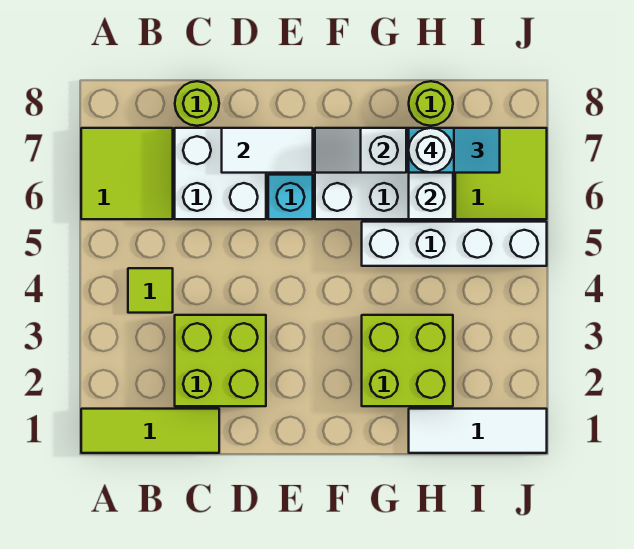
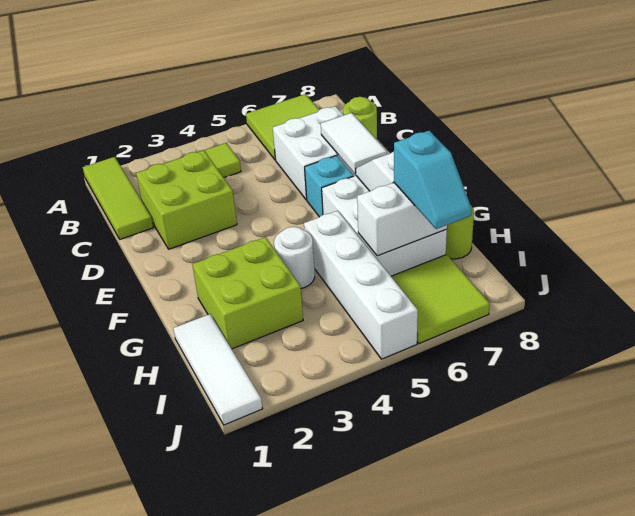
white round brick H7 level 4 -> white round brick G4 level 1

